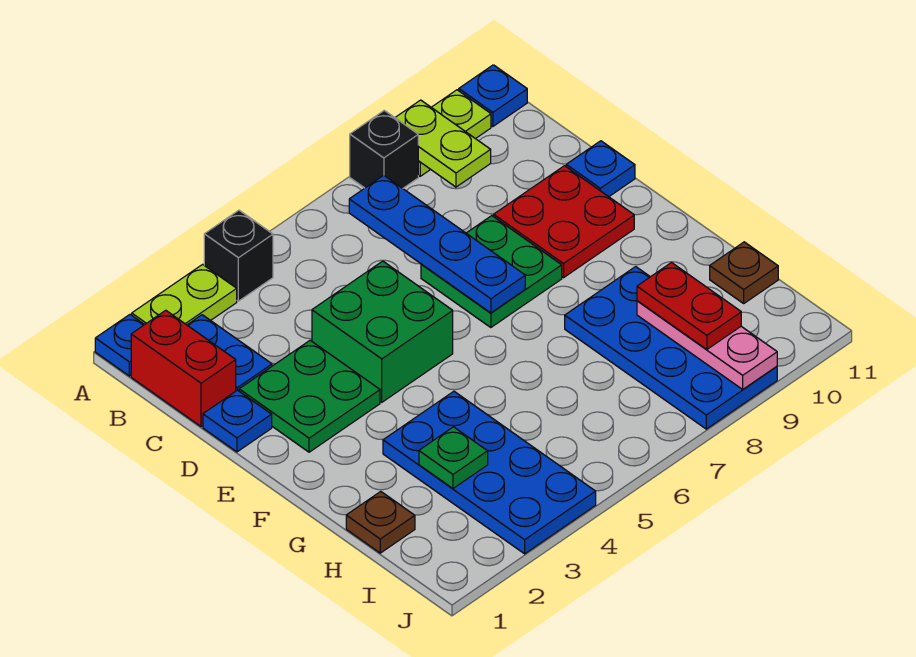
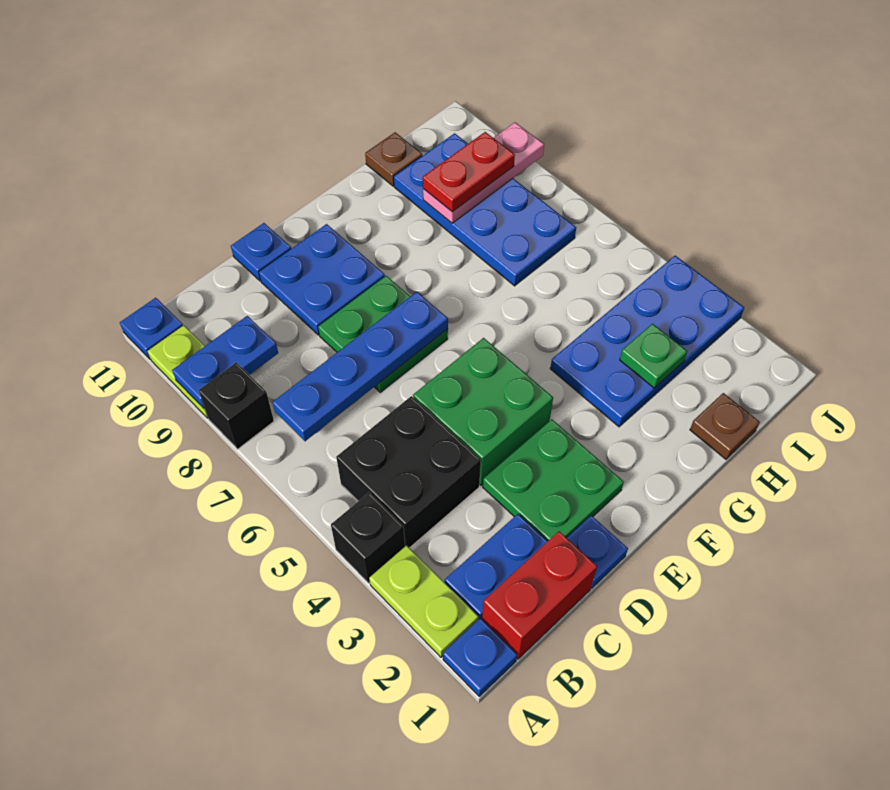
lime plate A9:B9 level 2 -> blue plate A9:B9 level 2
none -> black brick B4:C5 level 1
red plate D9:E10 level 1 -> blue plate D9:E10 level 1
blue plate G8:J9 level 1 -> blue plate H7:I10 level 1

